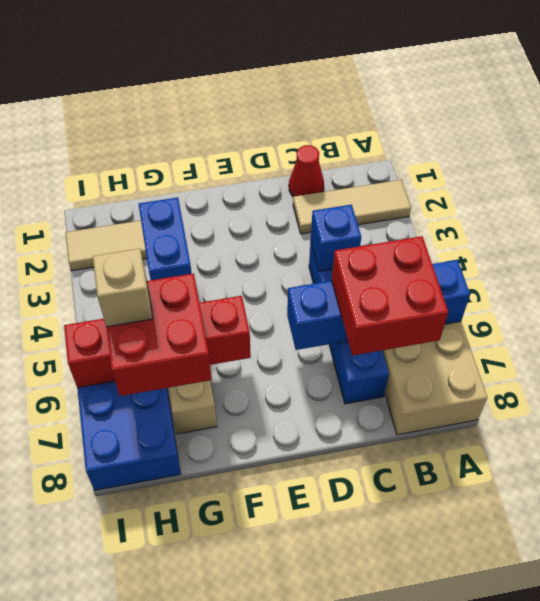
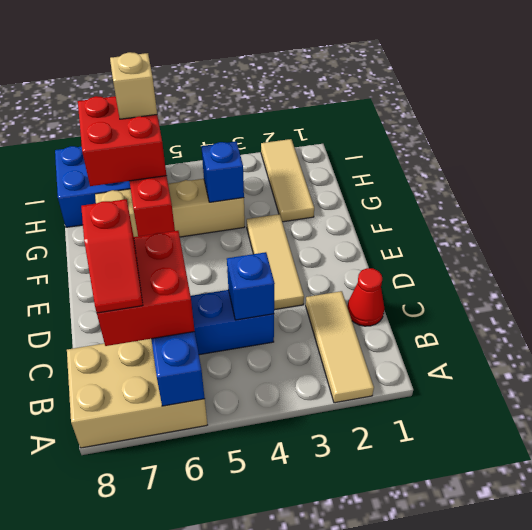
none -> red slope B7:C7 level 4 top C
none -> tan tile D3:F3 level 1
blue brick G3:G4 level 2 -> blue brick G4 level 2

